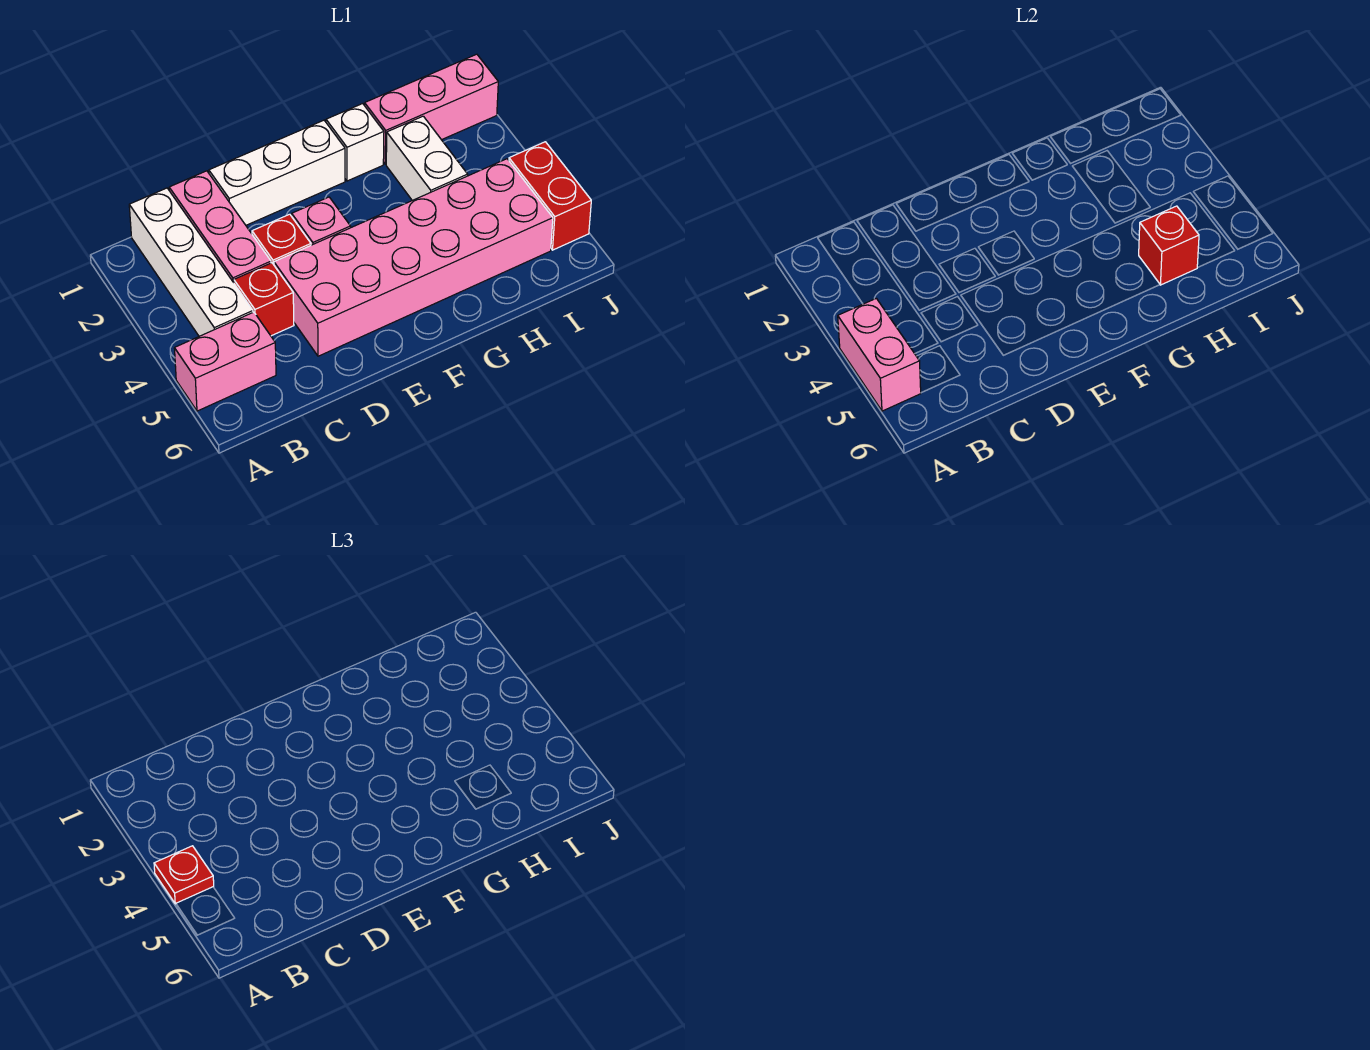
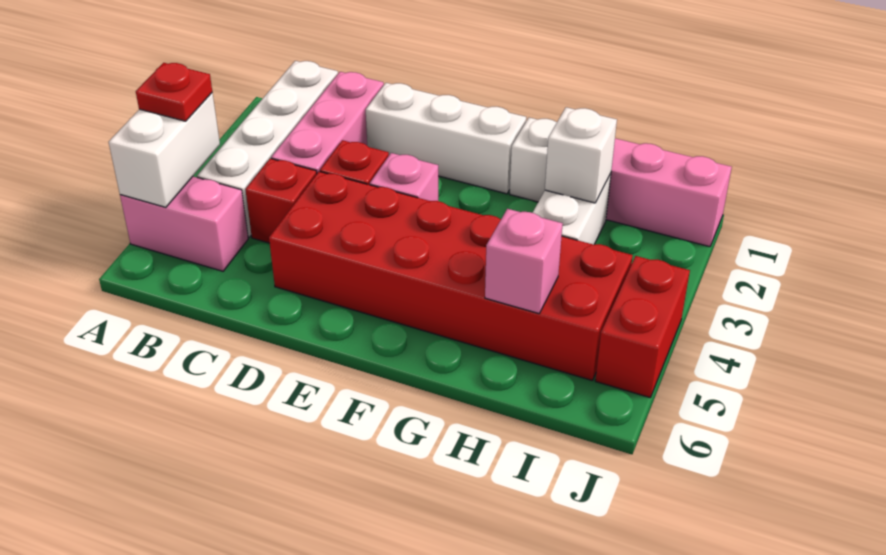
pink brick A4:A5 level 2 -> white brick A4:A5 level 2
pink brick D4:I5 level 1 -> red brick D4:I5 level 1
none -> white brick H2 level 2
red brick H5 level 2 -> pink brick H5 level 2

